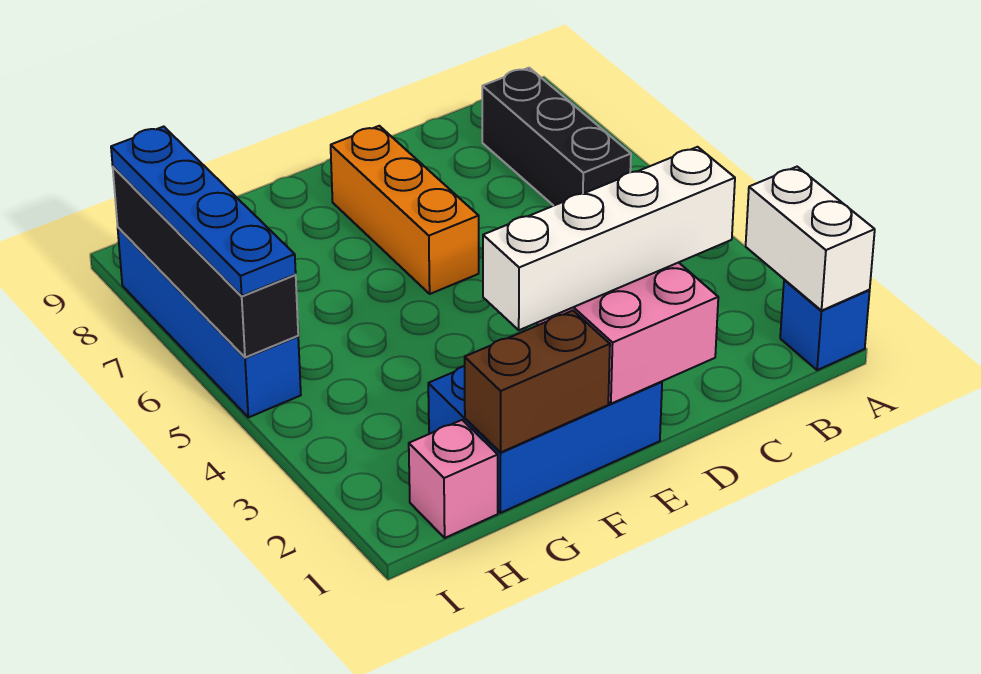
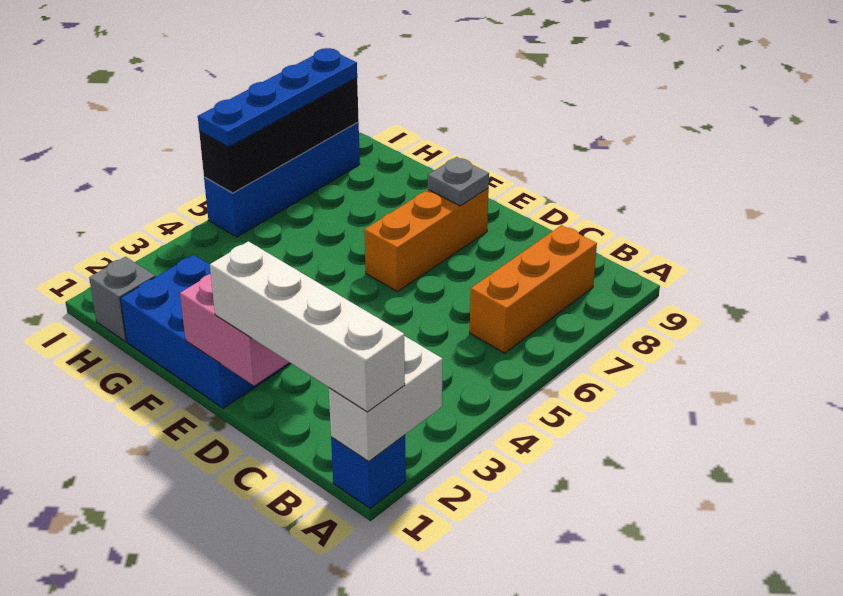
black brick B6:B8 level 1 -> orange brick B6:B8 level 1
white brick C2:F2 level 3 -> white brick A1:D1 level 3
none -> grey plate E8 level 2
brown brick F1:G1 level 2 -> none
pink brick H1 level 1 -> grey brick H1 level 1

